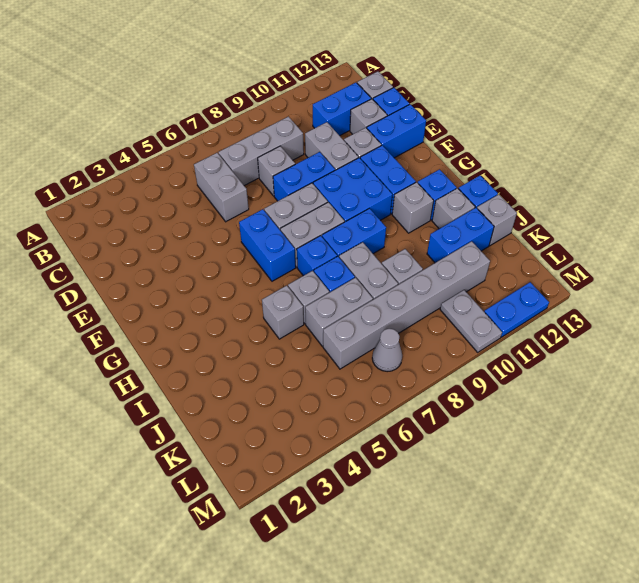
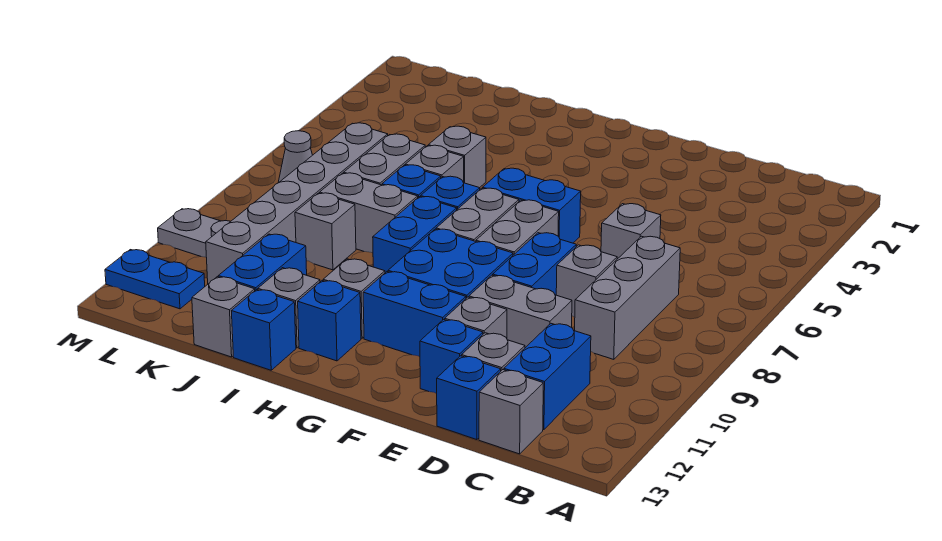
grey brick C6:D6 level 1 -> grey brick D6 level 1
blue brick E12:E13 level 1 -> blue brick E12 level 1
blue plate M11:M12 level 1 -> blue plate L12:M12 level 1

